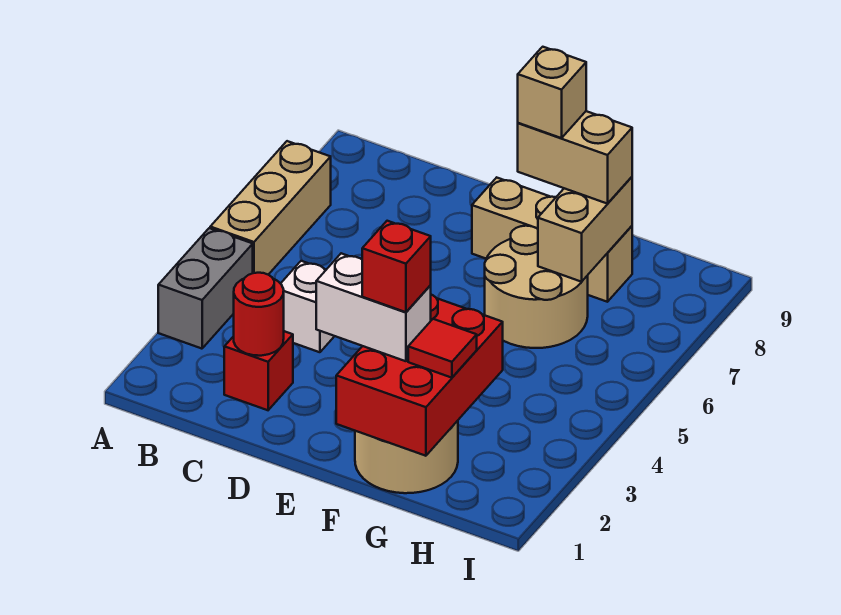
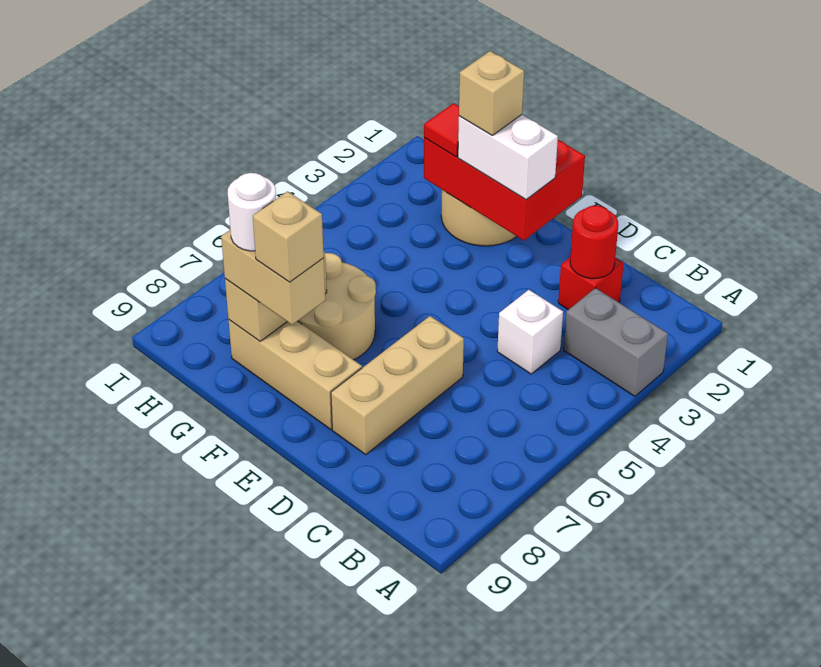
grey brick A3:A4 level 1 -> grey brick A3:B3 level 1
tan brick A5:A7 level 1 -> tan brick D6:D8 level 1
red brick F1:G3 level 2 -> red brick E1:G2 level 2
red brick F2 level 4 -> tan brick F2 level 4
none -> white round brick G8 level 4

